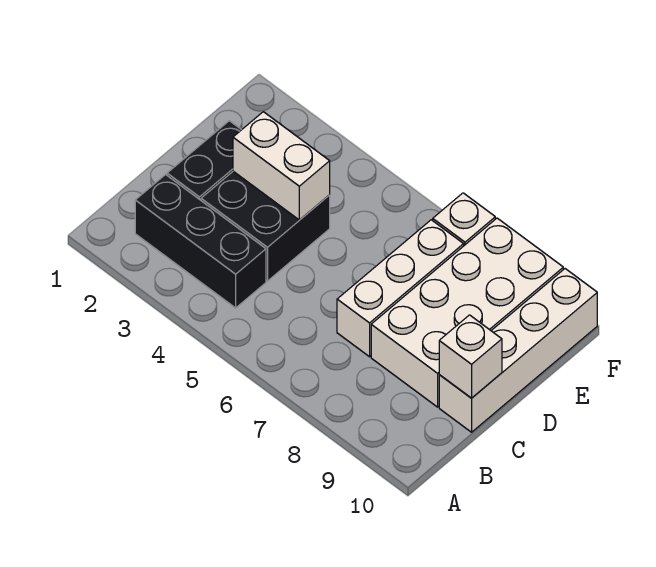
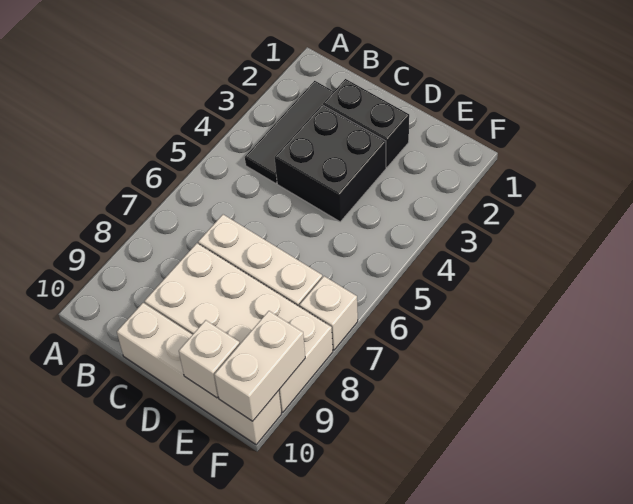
black brick B2:B4 level 1 -> black tile B2:B4 level 1
white brick C10 level 2 -> white brick E10 level 2
white brick D3:D4 level 2 -> white brick F9:F10 level 2

